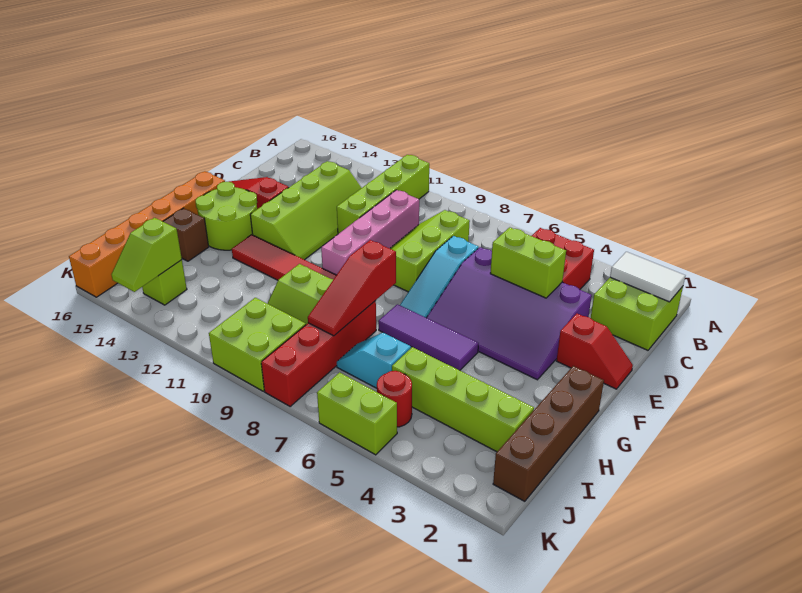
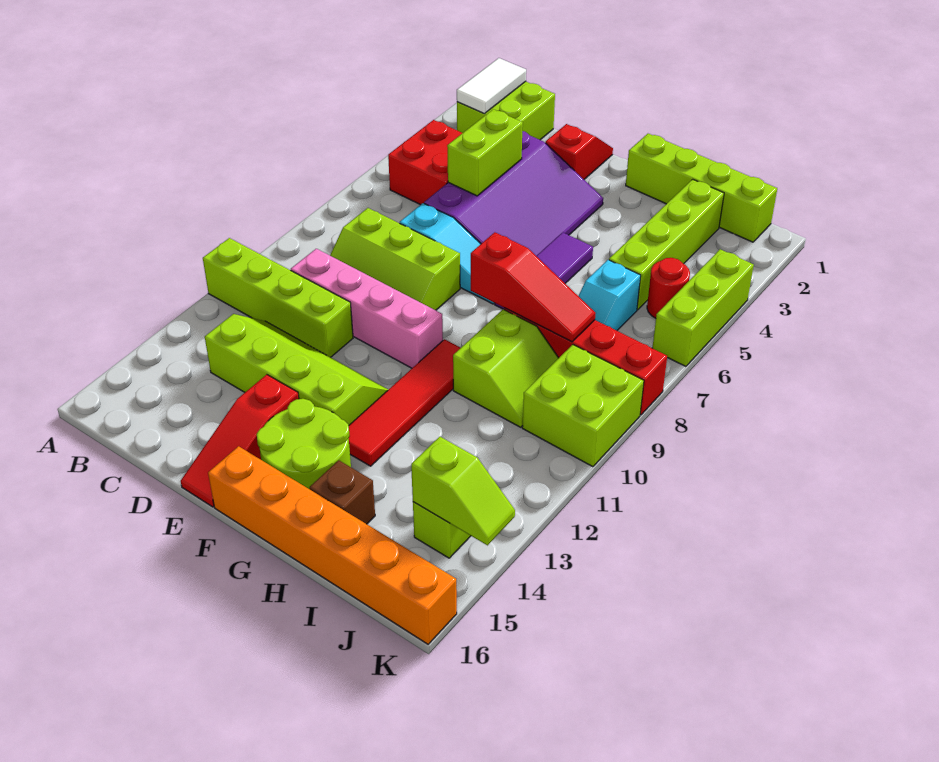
brown brick G1:J1 level 1 -> lime brick G1:J1 level 1
lime brick K5:K6 level 1 -> lime brick K4:K6 level 1

